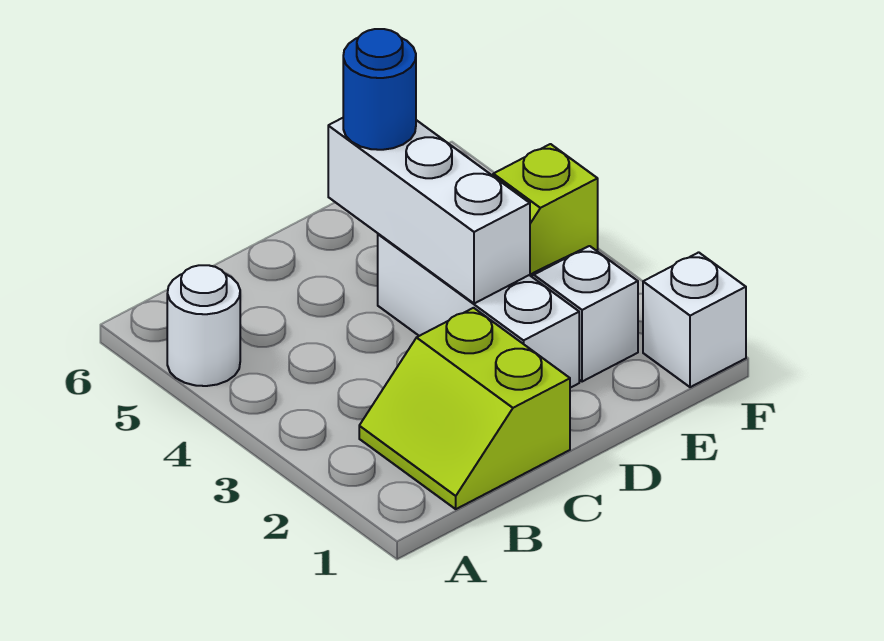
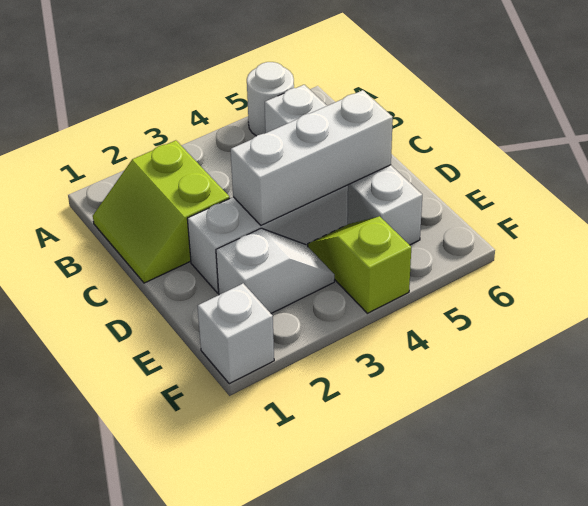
lime slope B1:C2 level 1 top C -> lime slope B1:C2 level 1 top 2
none -> white brick B5:E5 level 1
blue round brick D5 level 3 -> none

